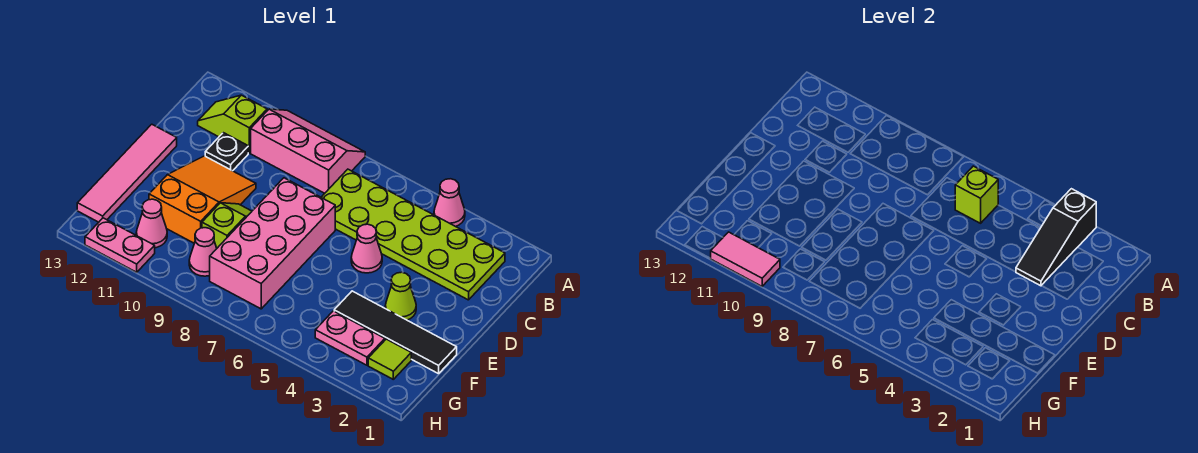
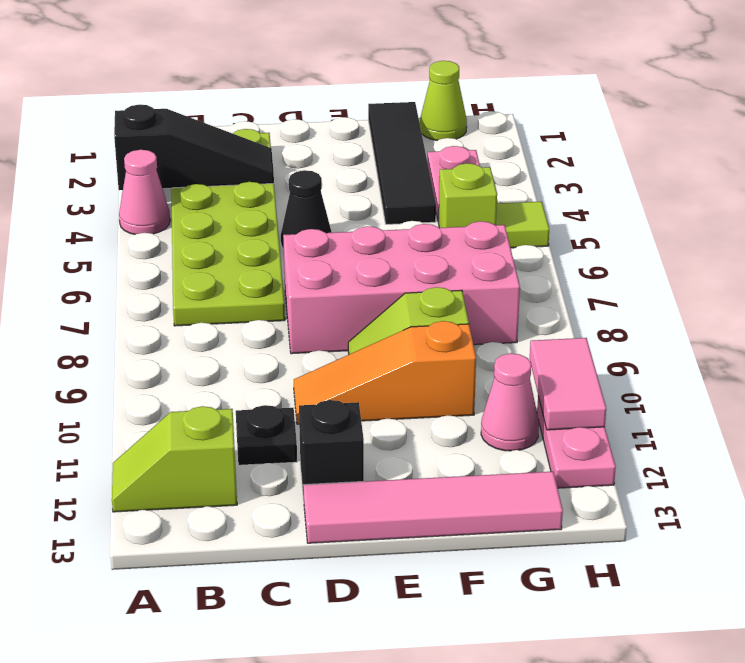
pink slope A8:B10 level 1 top B -> none
lime brick B6 level 2 -> lime brick G5 level 1
lime slope B11:B12 level 1 top 11 -> lime slope A12:B12 level 1 top B
pink cone D5 level 1 -> black cone D5 level 1
orange slope D10:F11 level 1 top F -> orange slope D10:F10 level 1 top F
none -> black brick D12 level 1
lime cone E3 level 1 -> lime cone G1 level 1
lime tile G2 level 1 -> lime tile H5 level 1
pink cone G9 level 1 -> none

